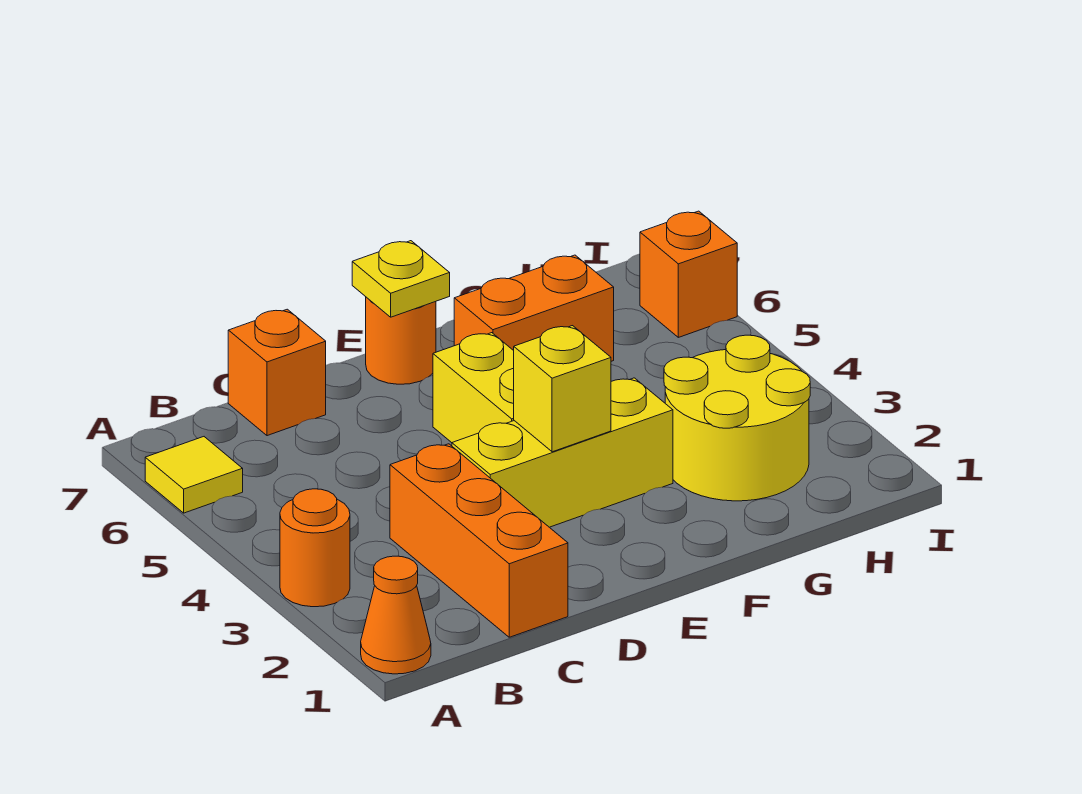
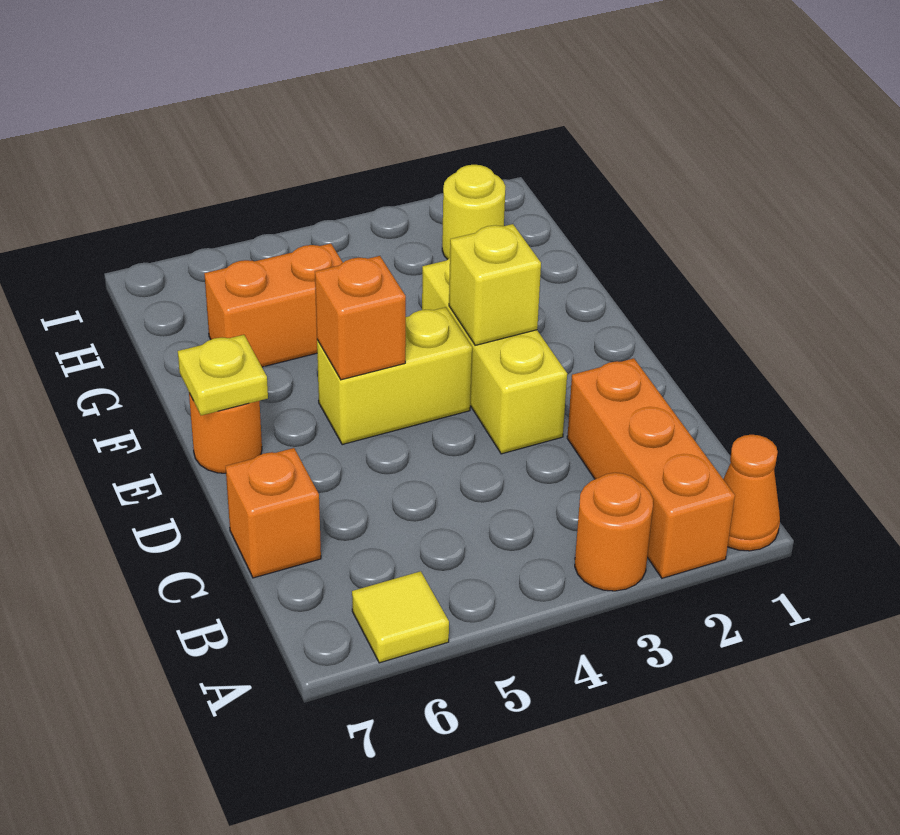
orange brick C1:C3 level 1 -> orange brick A2:C2 level 1
orange brick F6:G6 level 1 -> orange brick G5:G6 level 1
yellow round brick G2:H3 level 1 -> yellow round brick H2 level 1
orange brick I6 level 1 -> orange brick E5 level 2

